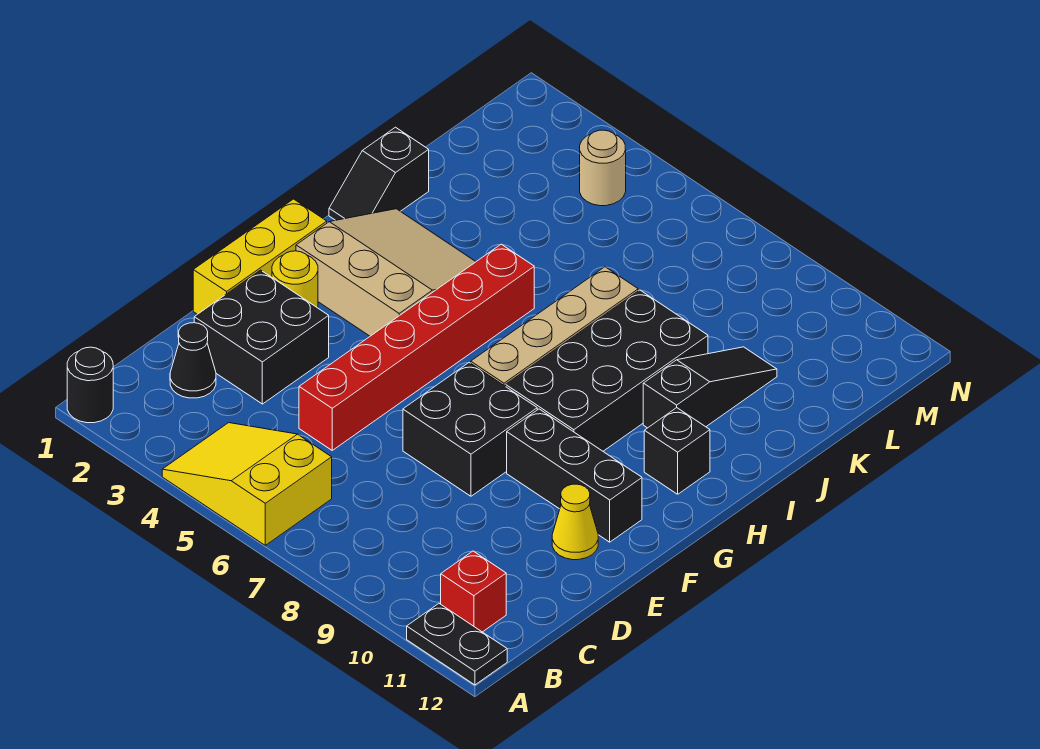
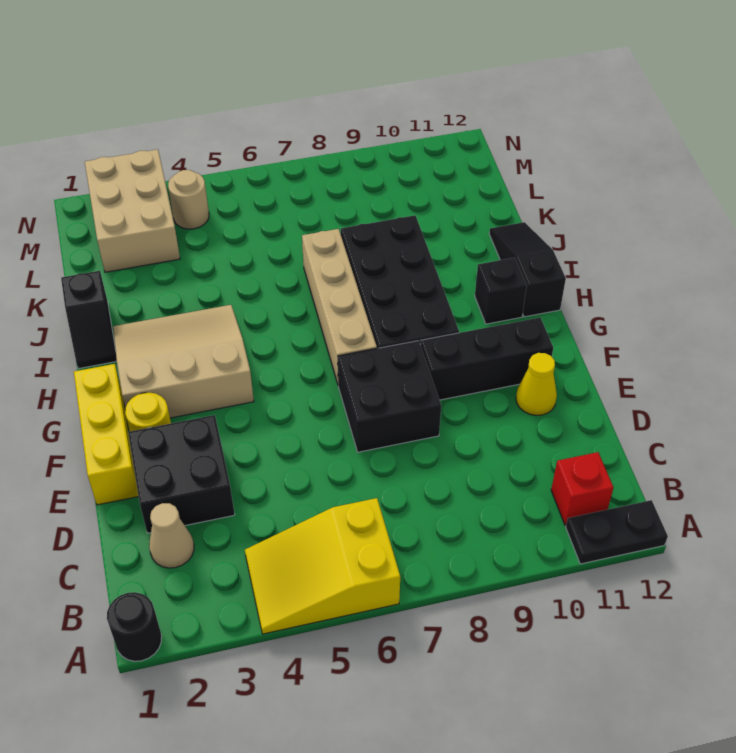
black cone C2 level 1 -> tan cone C2 level 1
red brick D5:I5 level 1 -> none
black slope I10:K10 level 1 top I -> black slope H12:J12 level 1 top H
none -> tan brick L2:N3 level 1

